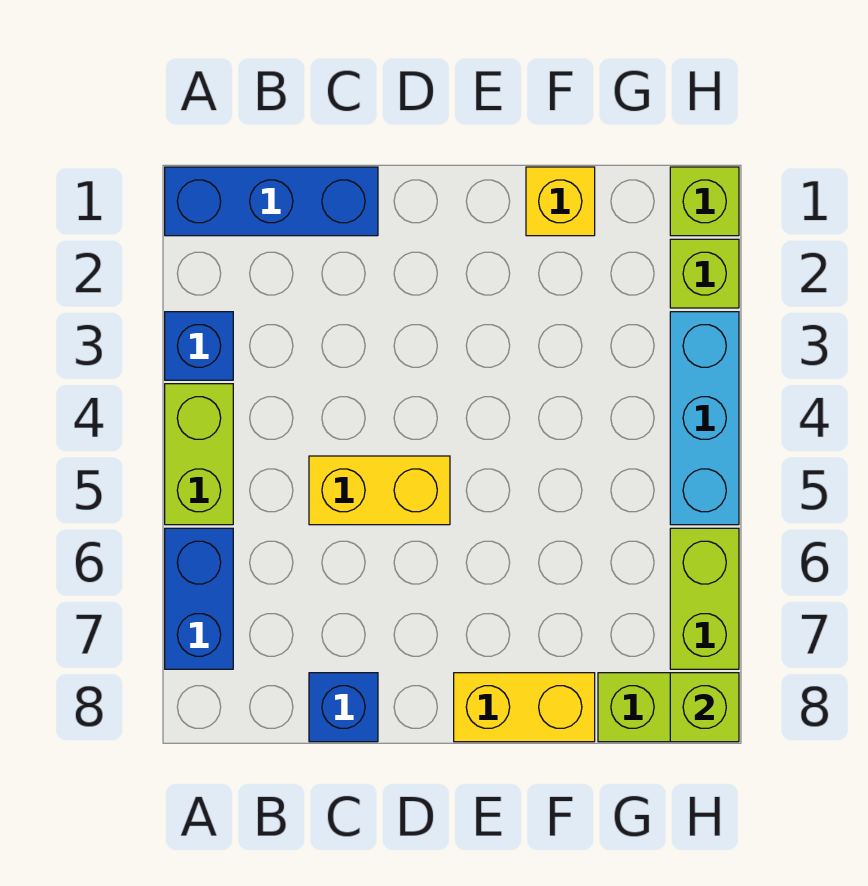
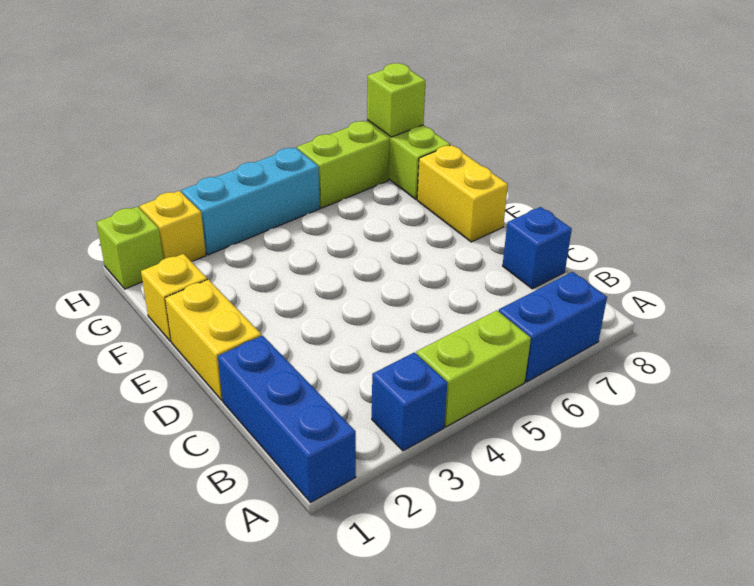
yellow brick C5:D5 level 1 -> yellow brick D1:E1 level 1
lime brick H2 level 1 -> yellow brick H2 level 1

